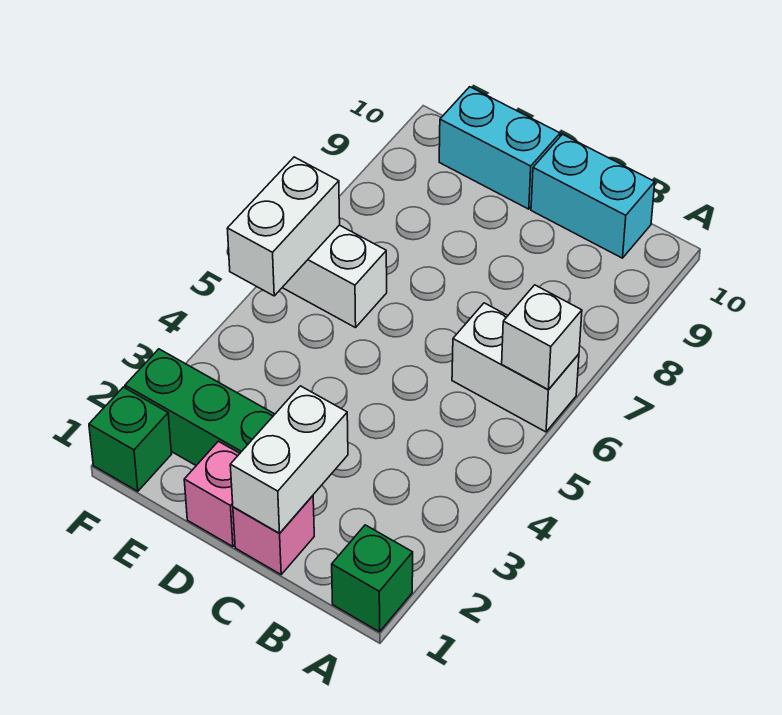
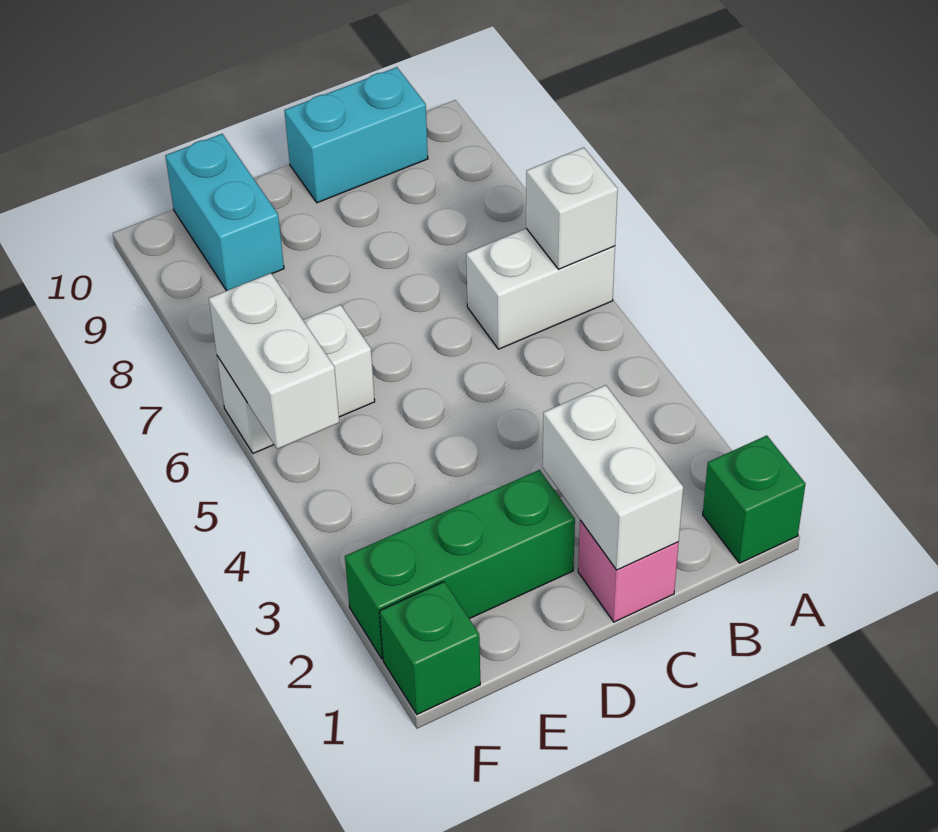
pink brick D1 level 1 -> none
cyan brick D10:E10 level 1 -> cyan brick E9:E10 level 1

